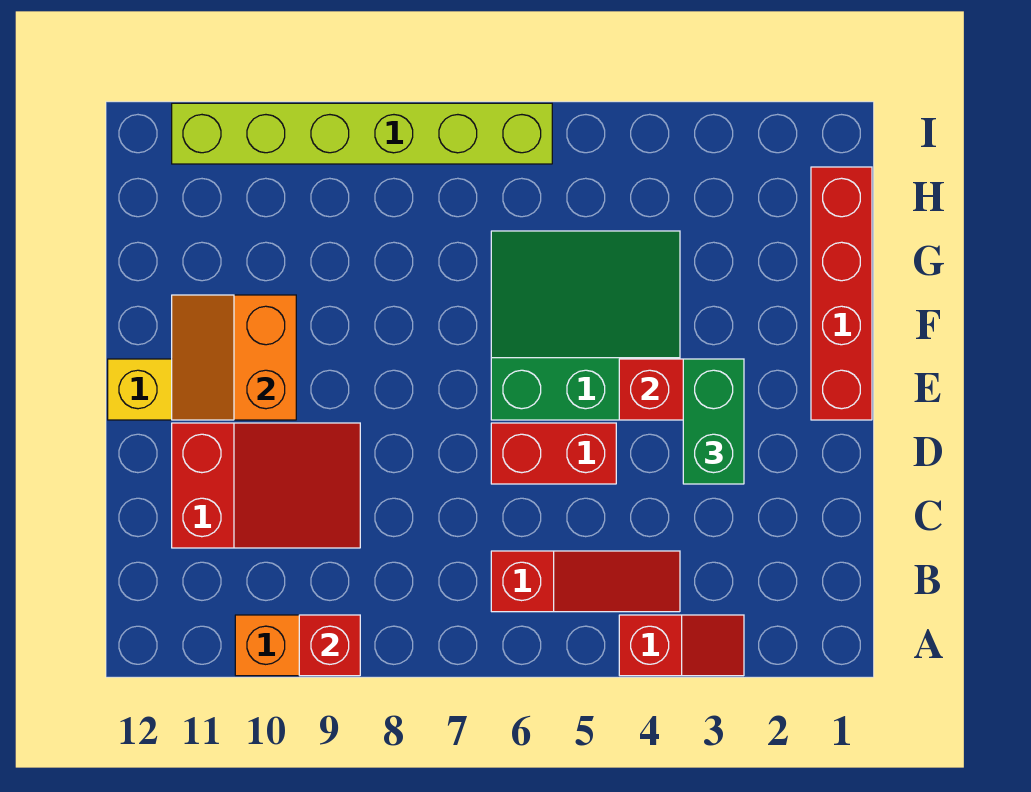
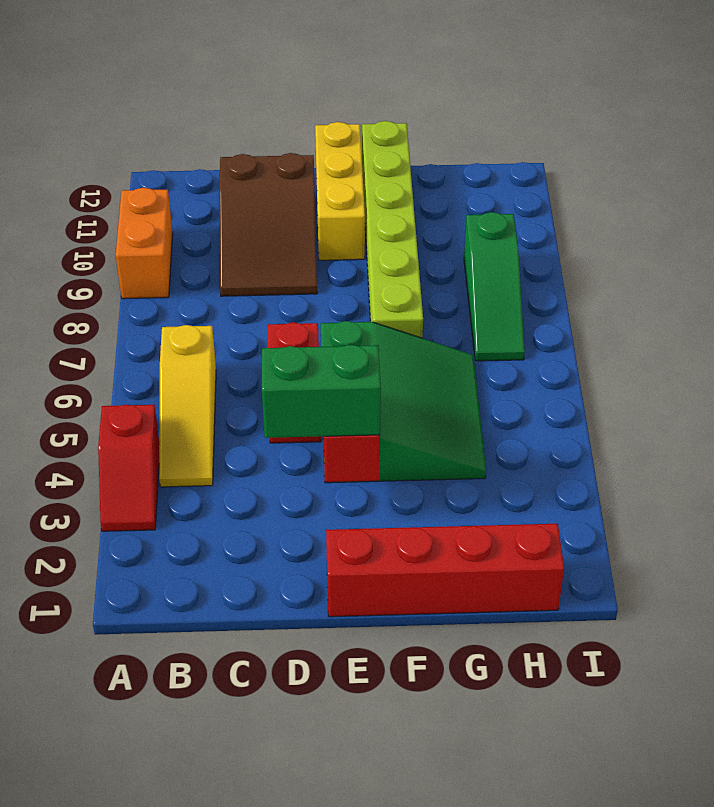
red brick A9 level 2 -> none
red slope B4:B6 level 1 top 6 -> yellow slope B4:B6 level 1 top 6
red slope C9:D11 level 1 top 11 -> brown slope C9:D11 level 1 top 11
orange slope E10:F11 level 2 top 10 -> none
none -> green slope H7:H9 level 1 top 9
lime brick I6:I11 level 1 -> lime brick F7:F12 level 1

